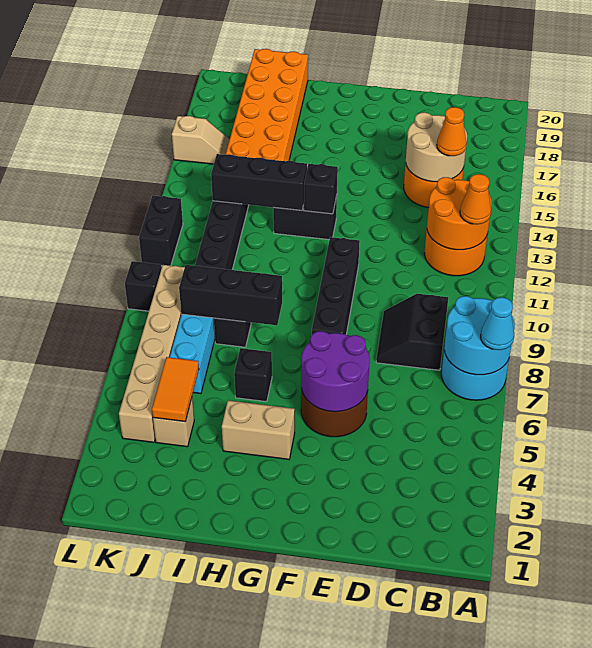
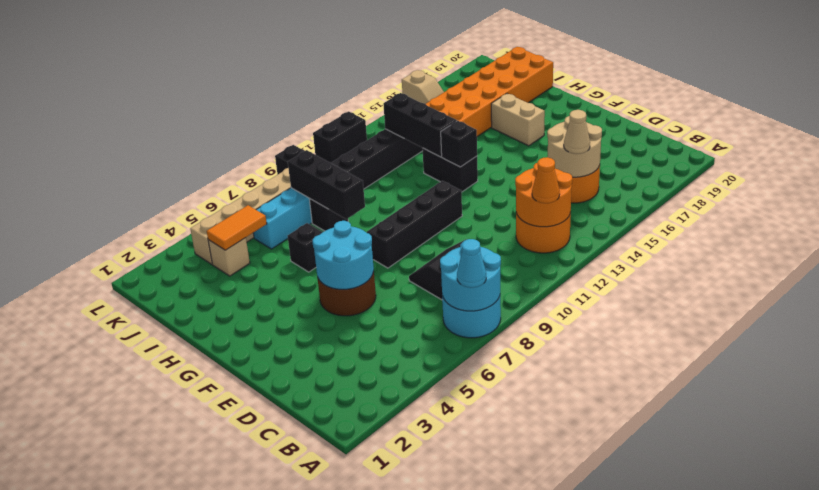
orange cone C15 level 3 -> tan cone C15 level 3
purple round brick E5:F6 level 2 -> cyan round brick E5:F6 level 2
tan brick G4:H4 level 1 -> tan brick G17:H17 level 1

